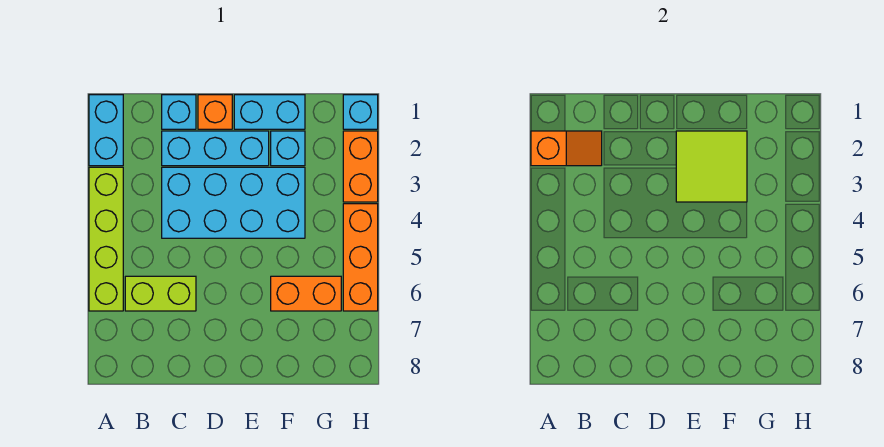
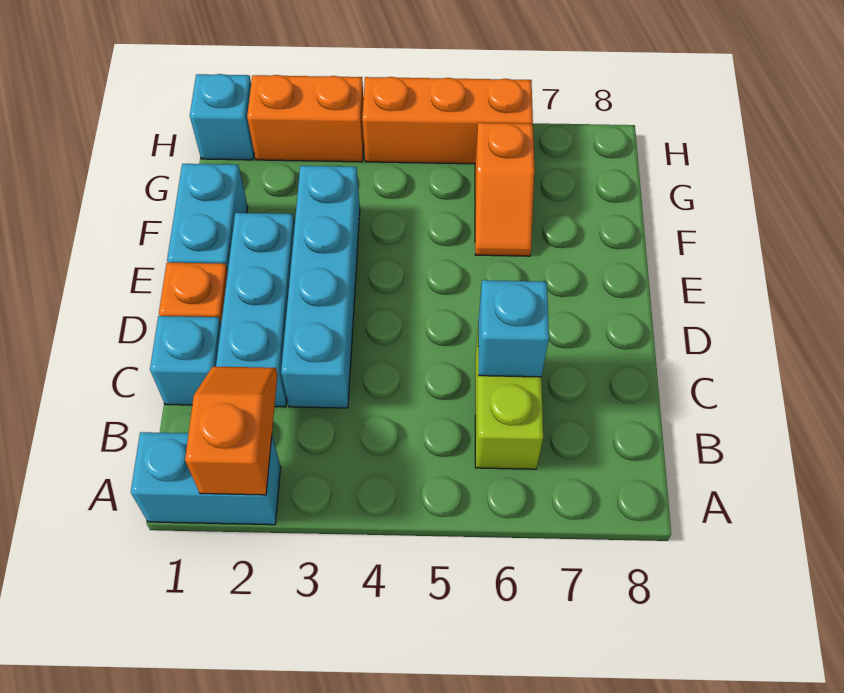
lime brick A3:A6 level 1 -> none
cyan brick C3:F4 level 1 -> cyan brick C3:F3 level 1
lime tile E2:F3 level 2 -> none
cyan brick F2 level 1 -> cyan brick C6 level 2
orange brick F6:G6 level 1 -> orange slope F6:G6 level 1 top G

